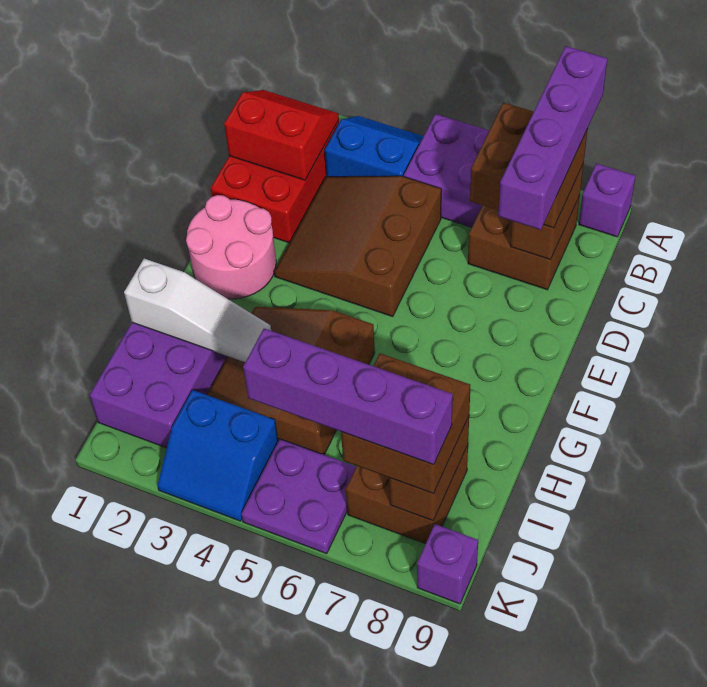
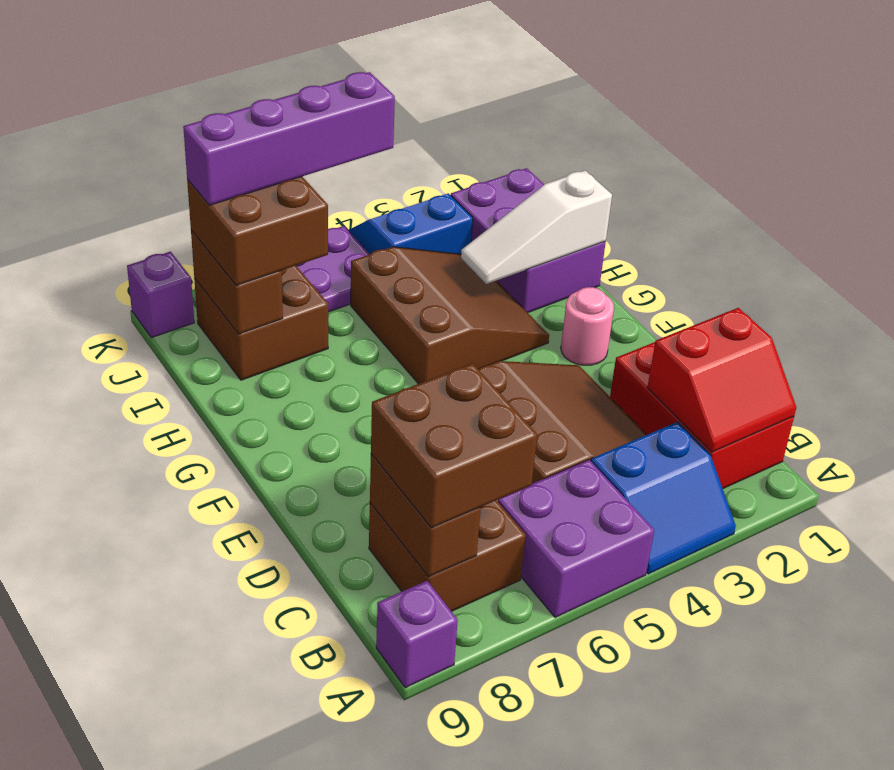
purple brick A8:D8 level 4 -> none
pink round brick E1:F2 level 1 -> pink round brick F2 level 1

